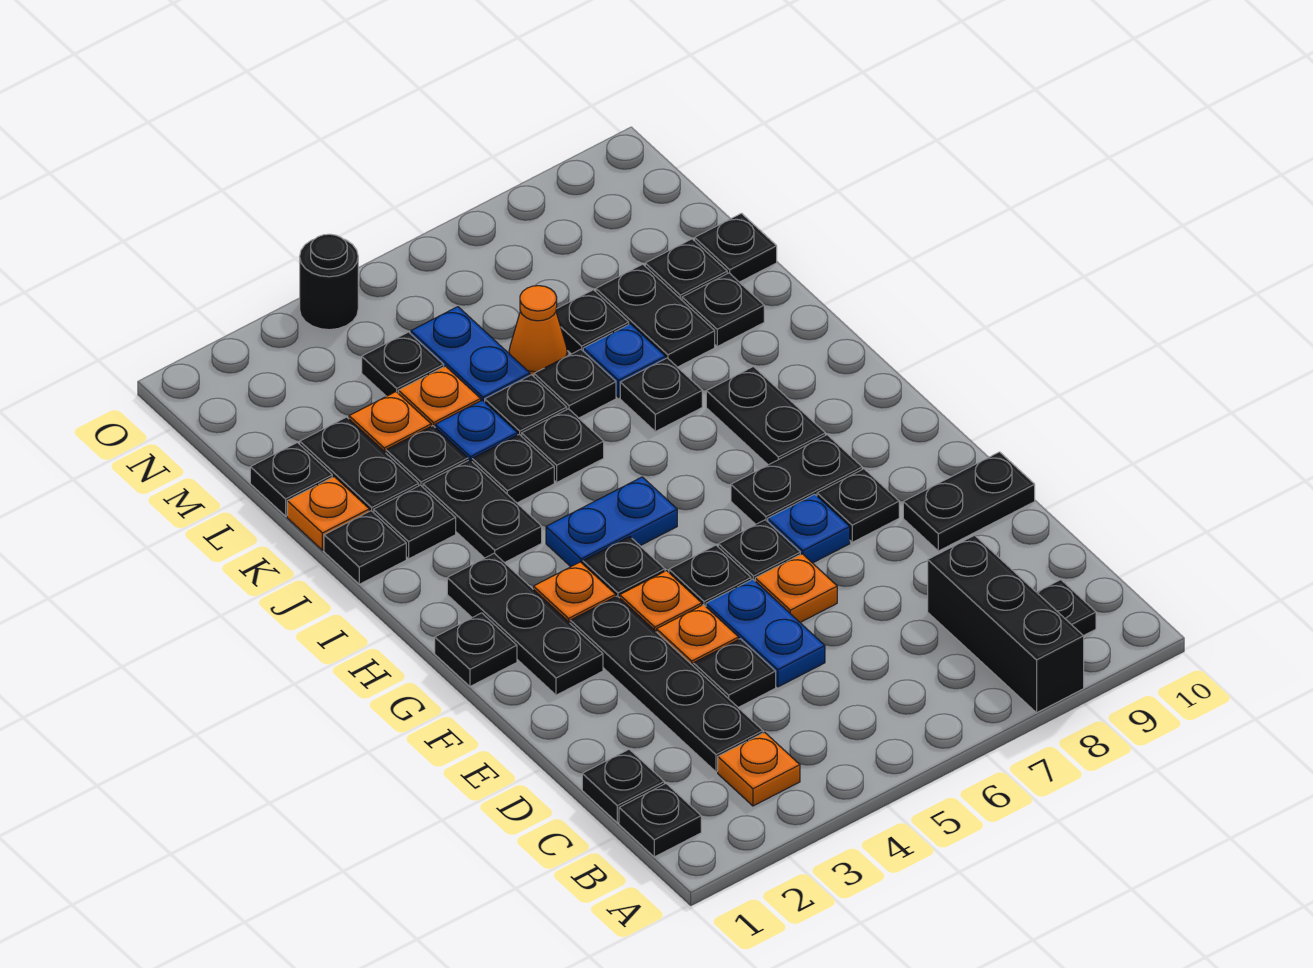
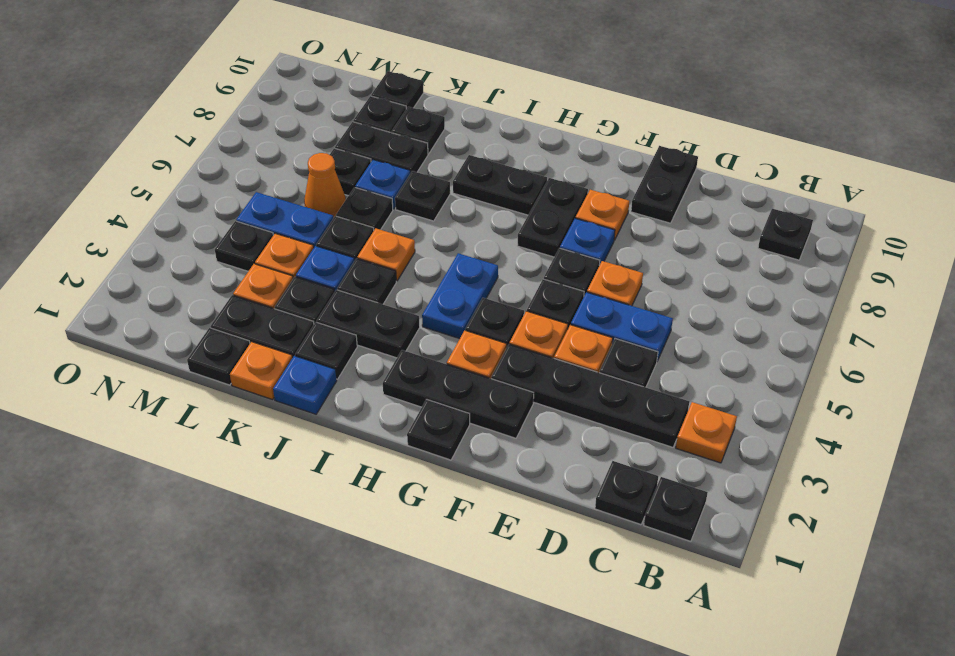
black brick A8:C8 level 1 -> none
black plate F8 level 1 -> orange plate F8 level 1
black plate J1 level 1 -> blue plate J1 level 1
black plate J5 level 1 -> orange plate J5 level 1
black round brick O4 level 1 -> none

